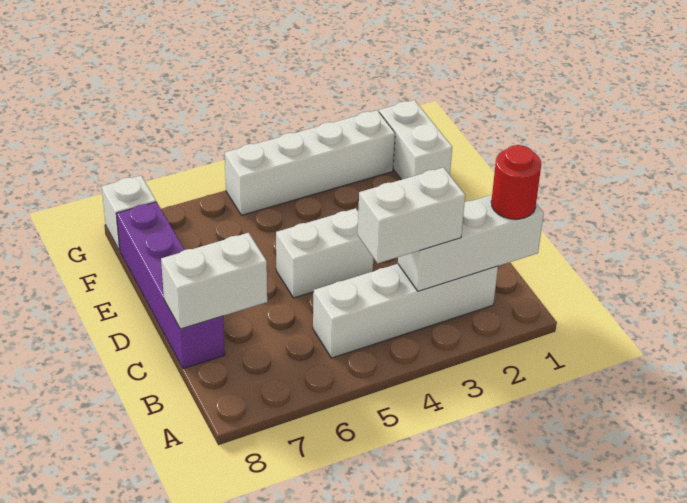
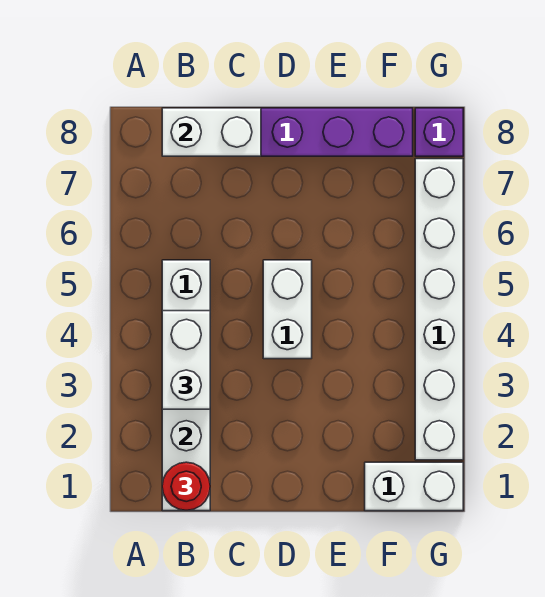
white brick C7:C8 level 2 -> white brick B8:C8 level 2
white brick G2:G5 level 1 -> white brick G2:G7 level 1
white brick G8 level 1 -> purple brick G8 level 1

